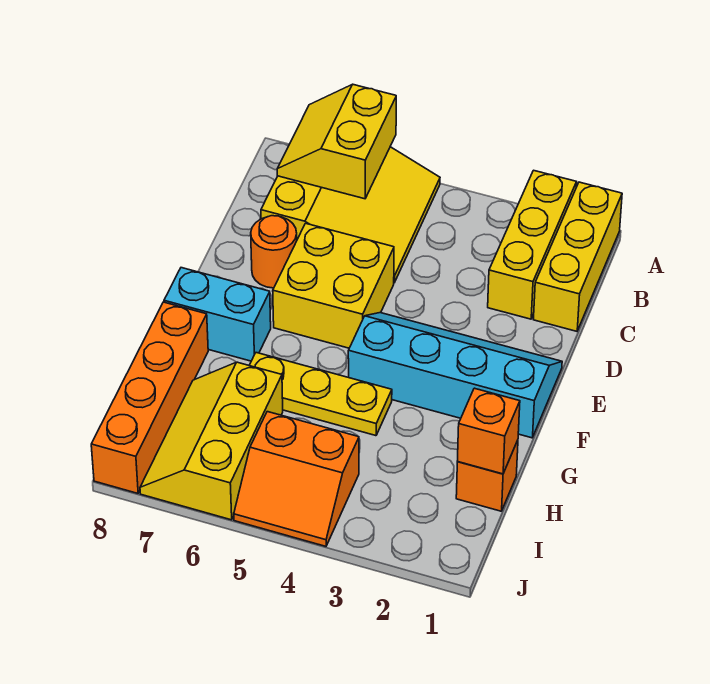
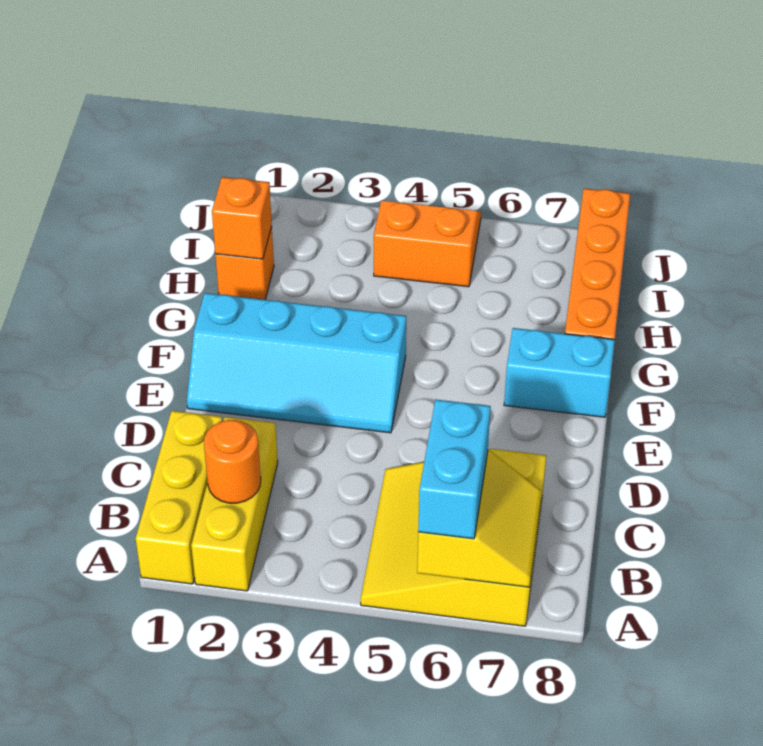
none -> cyan brick A6:B6 level 3
yellow brick D5:E6 level 1 -> none
orange round brick D7 level 1 -> orange round brick B2 level 2
yellow plate G4:G6 level 1 -> none
yellow slope H6:J7 level 1 top 6 -> none

